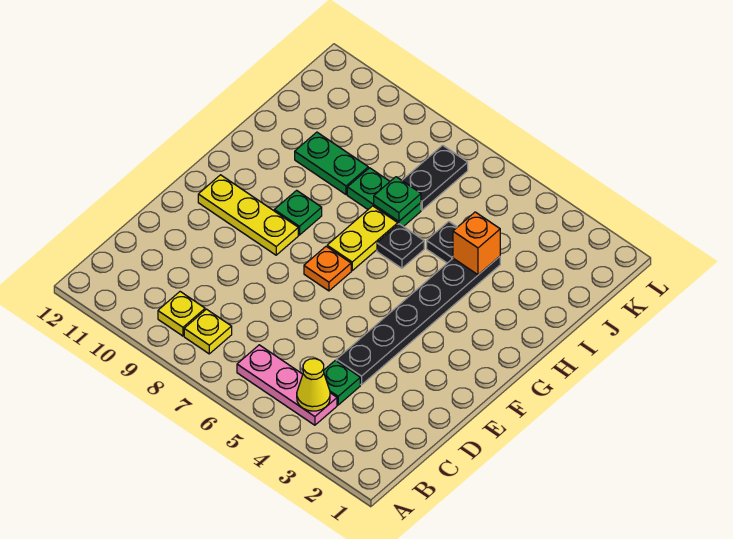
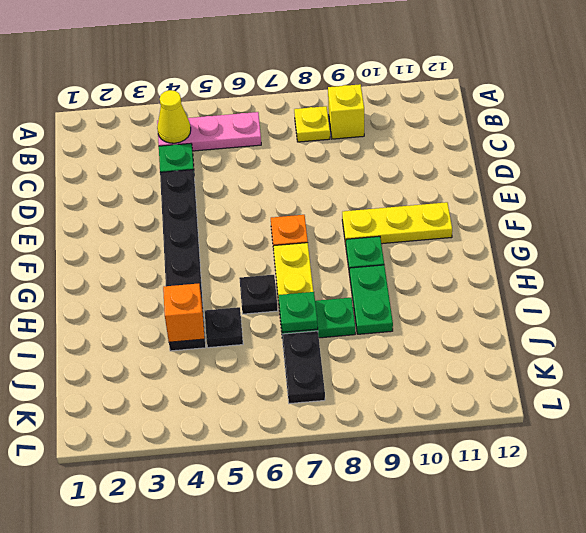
yellow plate B9 level 1 -> yellow brick B9 level 1
green plate I9:I10 level 1 -> green plate H9:I9 level 1

